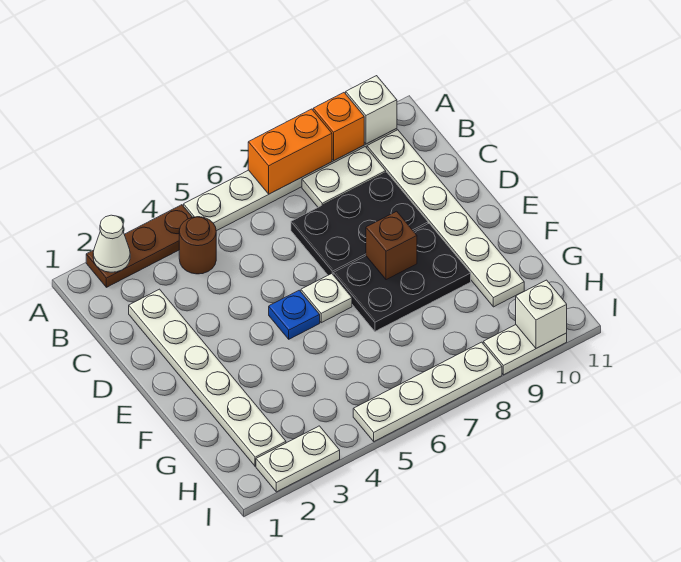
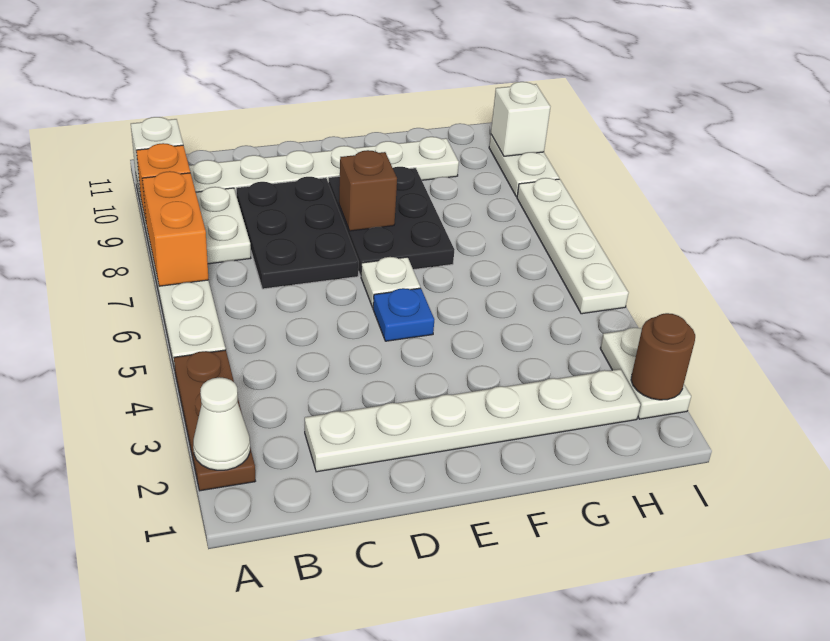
brown round brick B4 level 1 -> brown round brick I2 level 2

